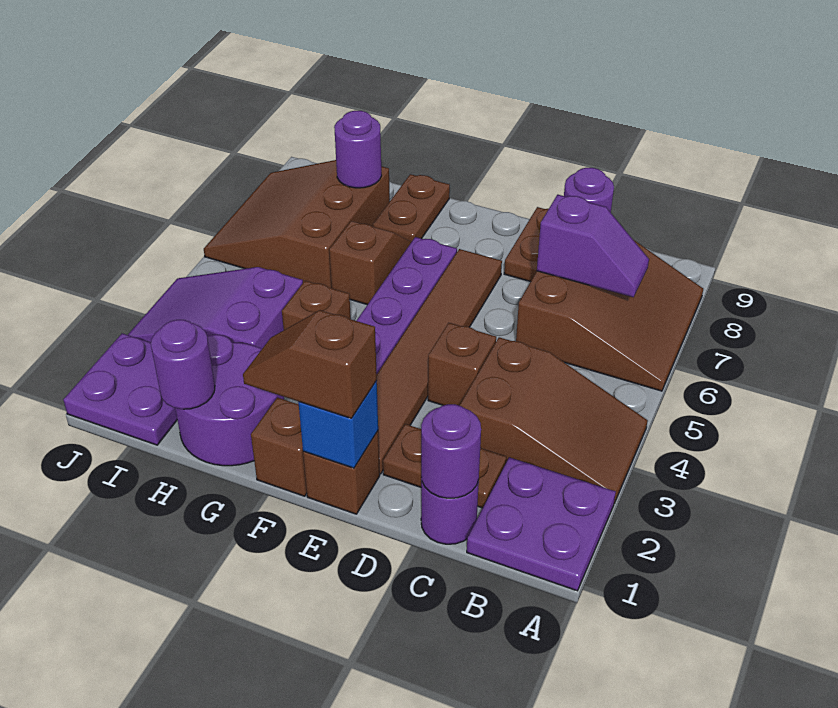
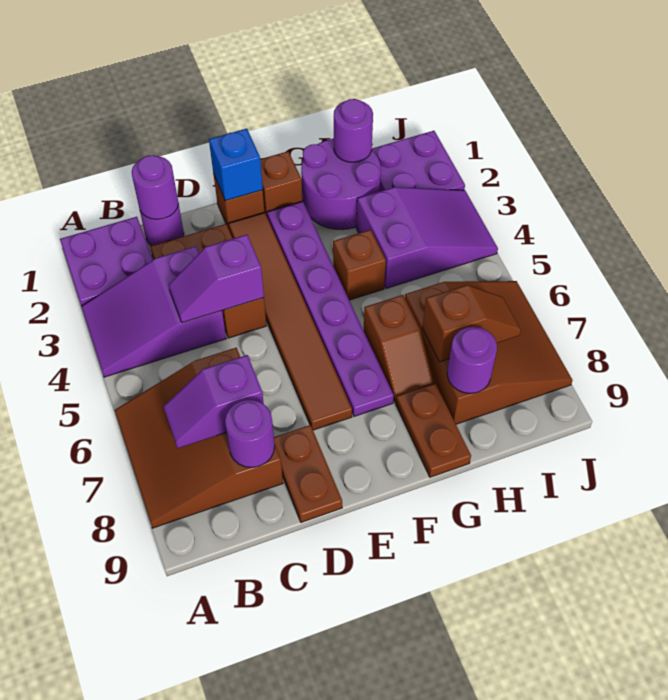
brown slope A3:C4 level 1 top C -> purple slope A3:C4 level 1 top C
none -> purple slope C4:D4 level 2 top D
brown slope E1:F1 level 3 top E -> brown slope H7:I7 level 2 top H

